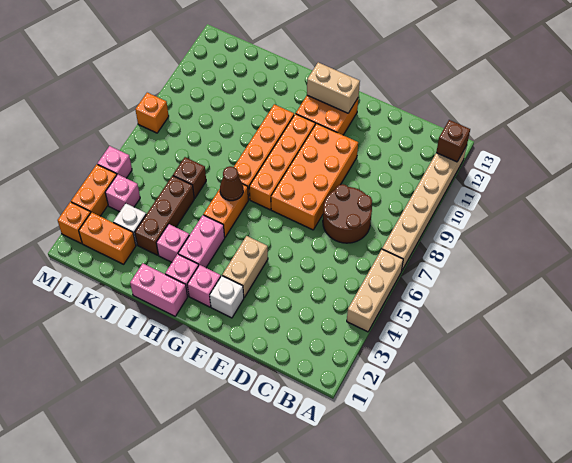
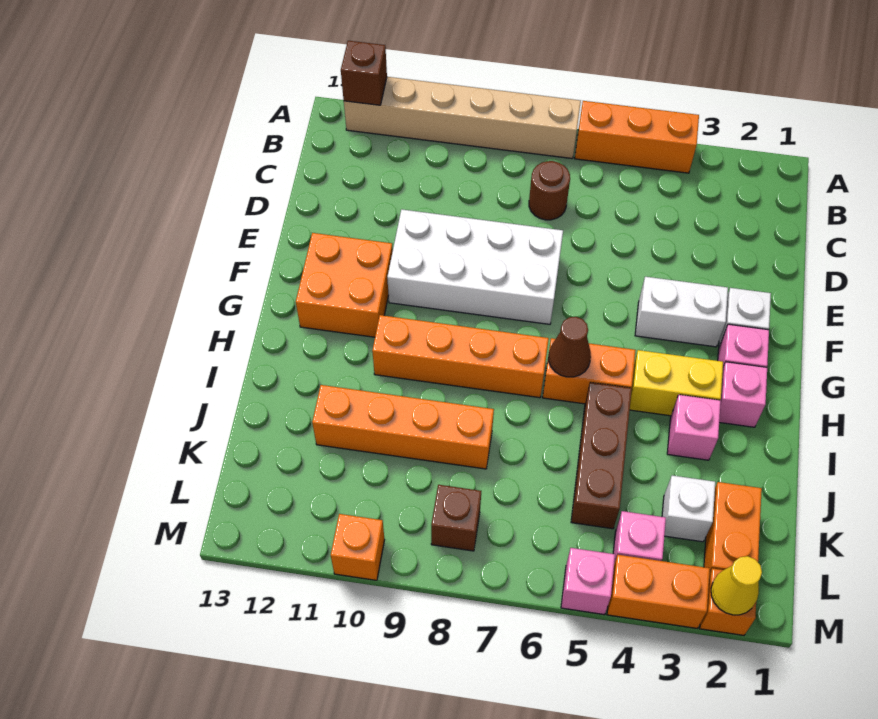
tan brick A4:A6 level 1 -> orange brick A4:A6 level 1
brown round brick C7:D8 level 1 -> brown round brick C7 level 1
orange brick E7:F10 level 1 -> white brick E7:F10 level 1
tan brick F3:F4 level 1 -> white brick F3:F4 level 1
tan brick F12:G12 level 2 -> none
orange brick G7:G10 level 1 -> orange brick J8:J11 level 1
pink brick H1:I1 level 1 -> none
pink brick H3:H4 level 1 -> yellow brick H3:H4 level 1
brown brick J3:J5 level 1 -> brown brick I5:K5 level 1
brown brick J6 level 1 -> brown brick L8 level 1
none -> yellow cone M2 level 2
orange brick M8 level 1 -> orange brick M10 level 1

